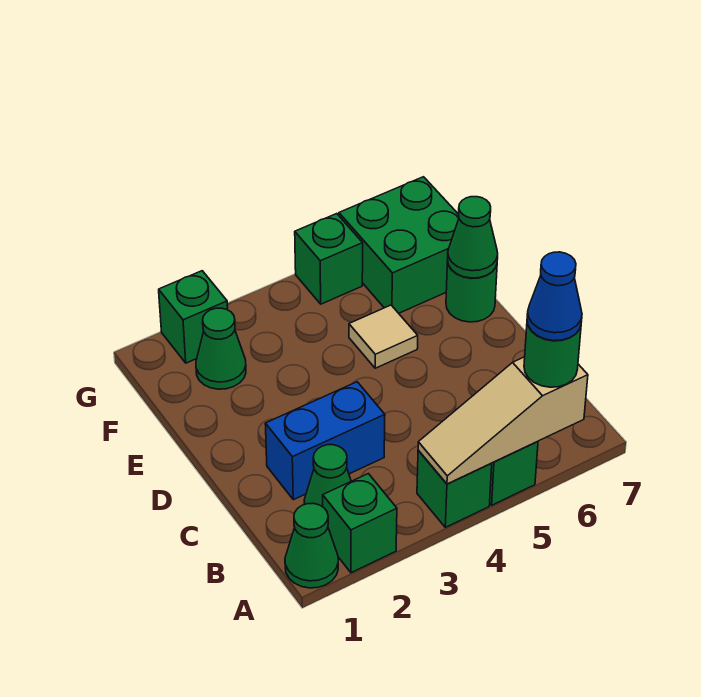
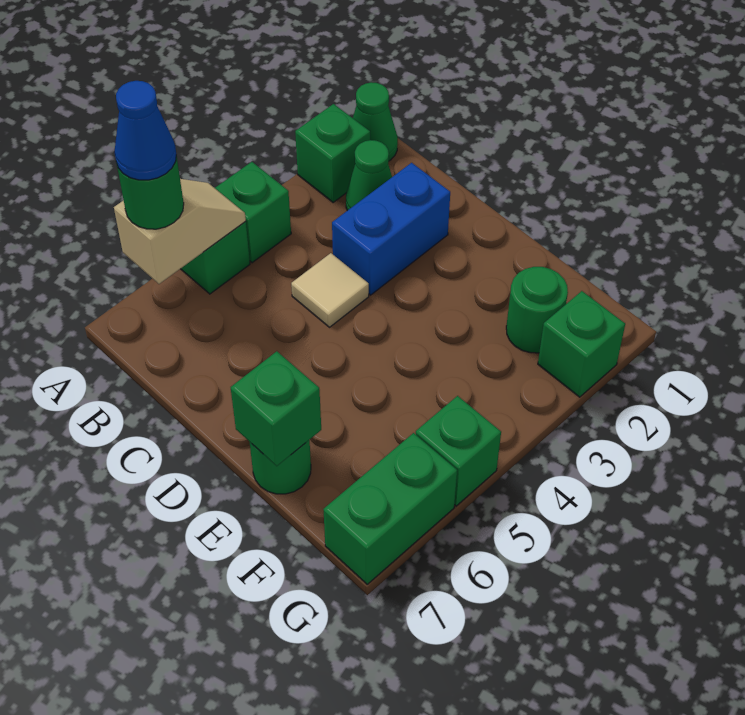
tan slope A4:A6 level 2 top 6 -> tan slope A5:A6 level 2 top 6
tan tile E5 level 1 -> tan tile C4 level 1
green cone E7 level 2 -> green brick E7 level 2
green cone F2 level 1 -> green round brick F2 level 1
green brick F6:G7 level 1 -> green brick G6:G7 level 1

